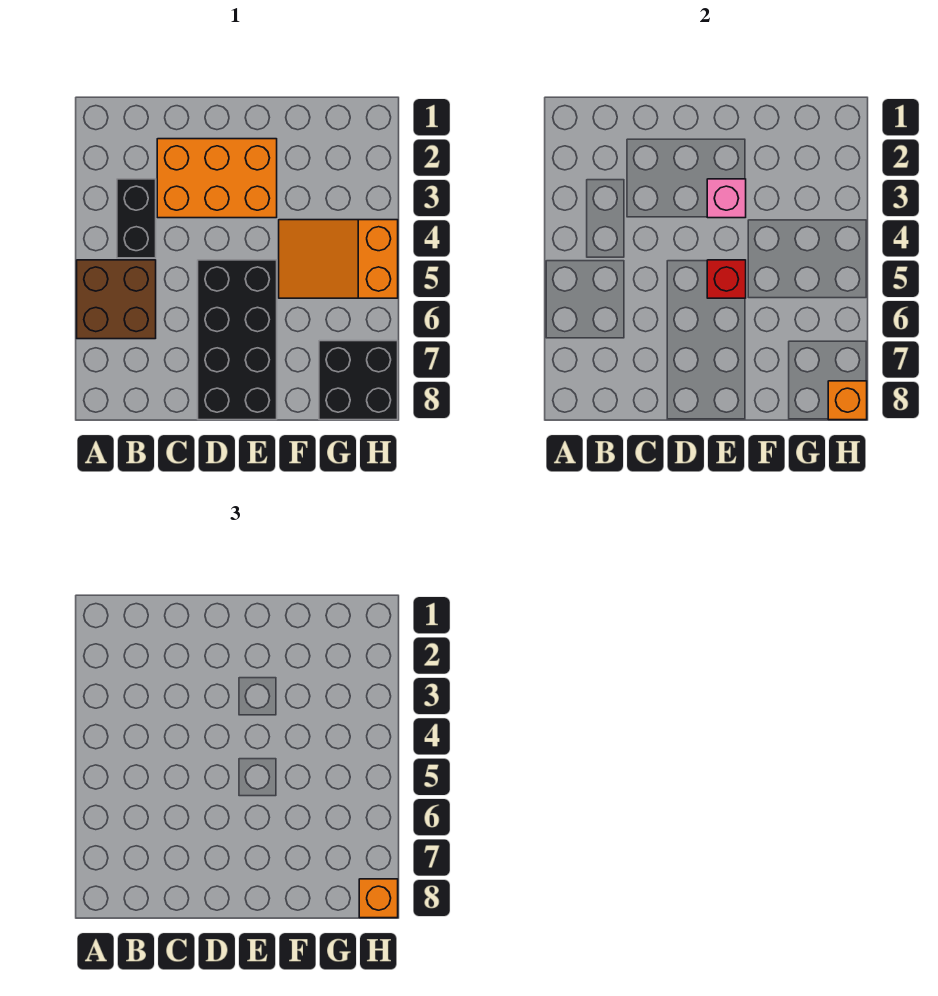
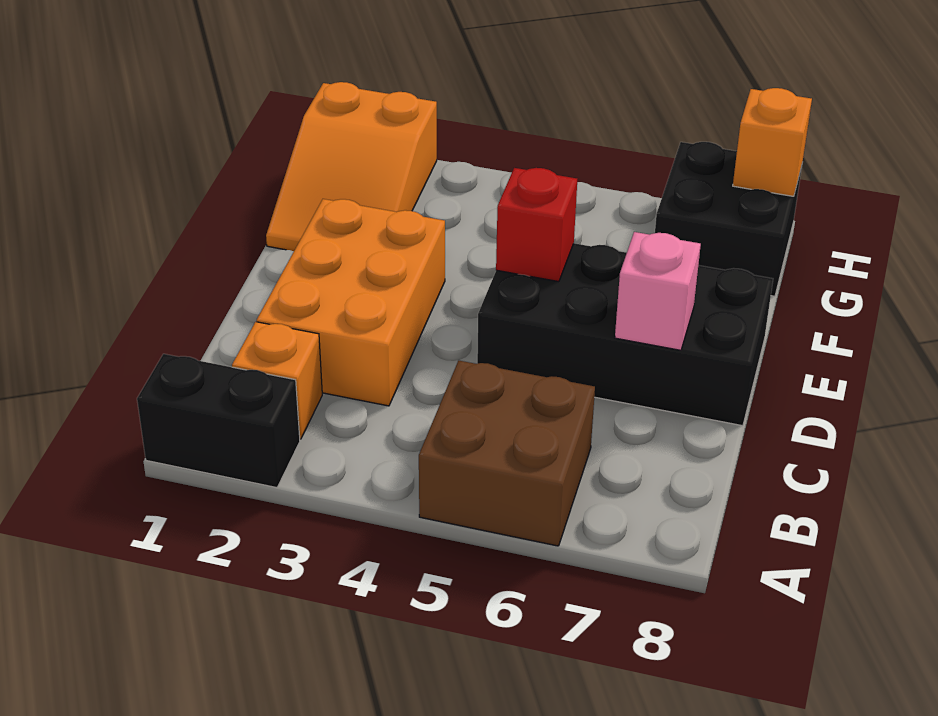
black brick B3:B4 level 1 -> black brick A1:A2 level 1
pink brick E3 level 2 -> pink brick D7 level 2
orange slope F4:H5 level 1 top H -> orange slope F1:H2 level 1 top H
orange brick H8 level 3 -> orange brick B2 level 1

